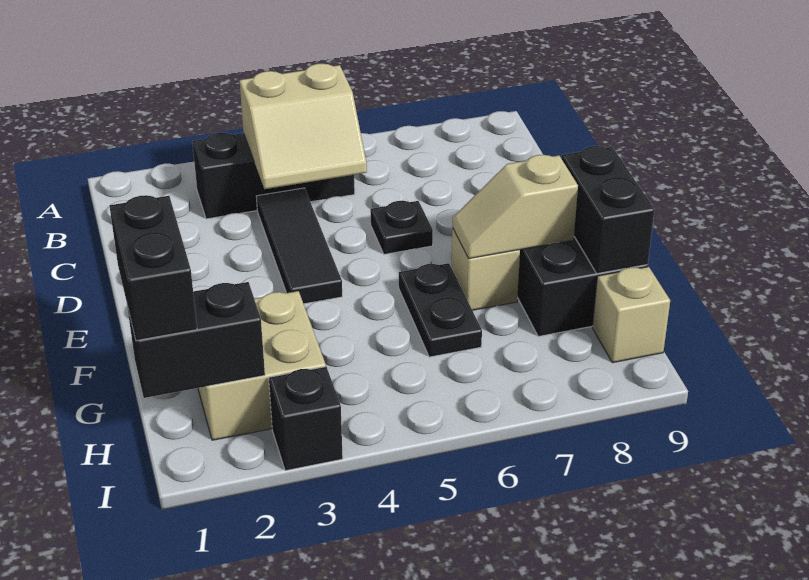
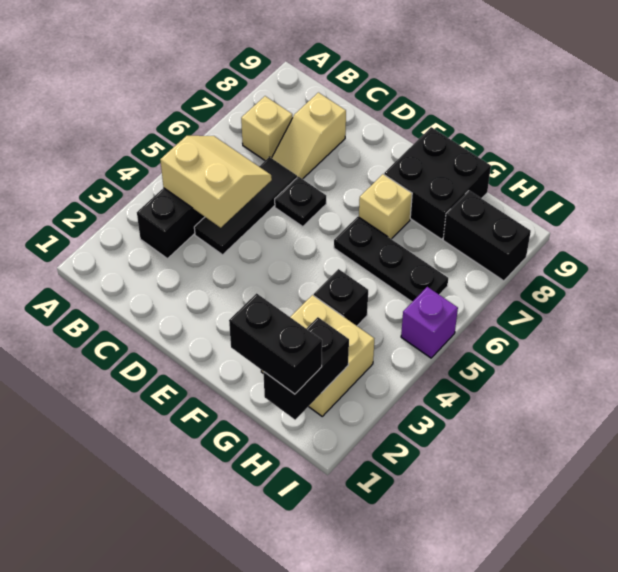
tan slope B4:C5 level 2 top B -> tan slope B4:C5 level 2 top 4
black tile C4:E4 level 1 -> black tile C4:C6 level 1
black plate F6:G6 level 1 -> black plate F6:H6 level 1
tan slope F7:F8 level 2 top 8 -> tan slope C7:C8 level 1 top 8
black brick F9:G9 level 2 -> black brick H8:I8 level 1
tan brick H9 level 1 -> tan brick B7 level 1
black brick I3 level 1 -> black brick G4 level 1
none -> purple brick I5 level 1

